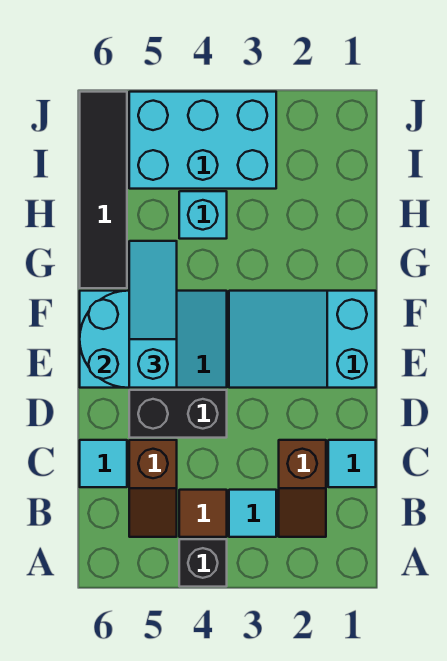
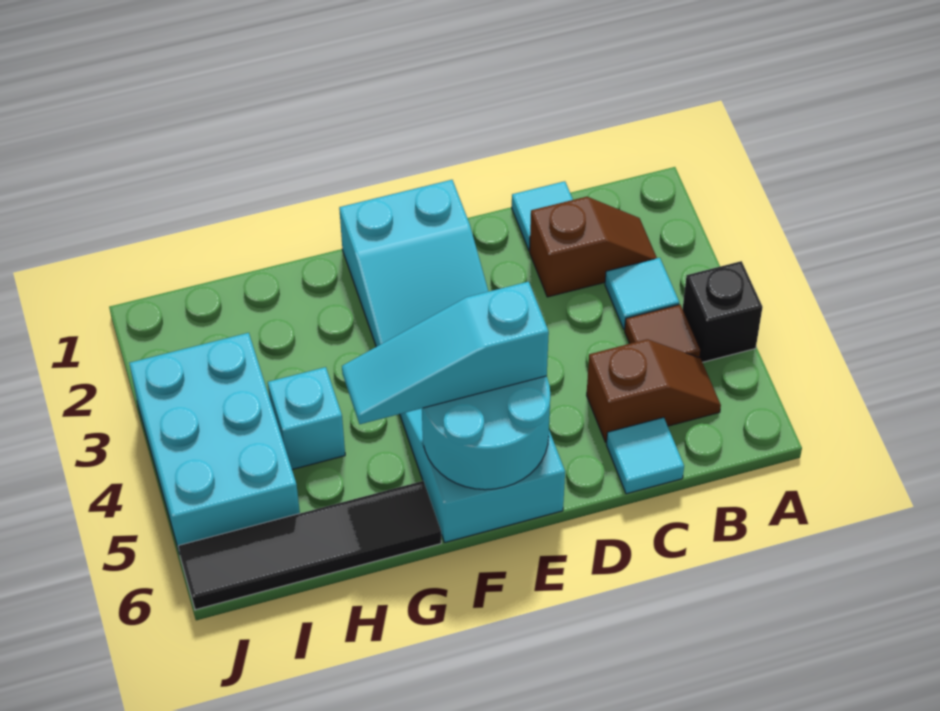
black brick D4:D5 level 1 -> none

